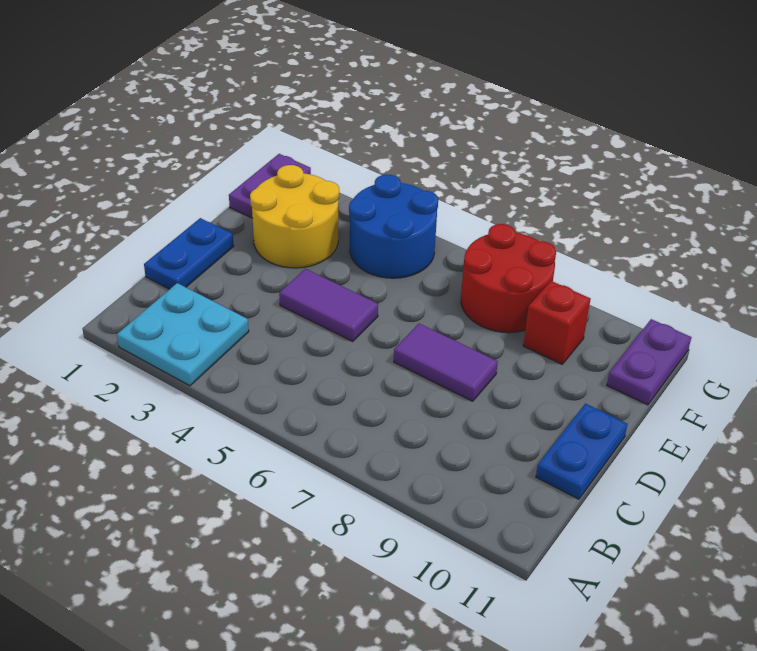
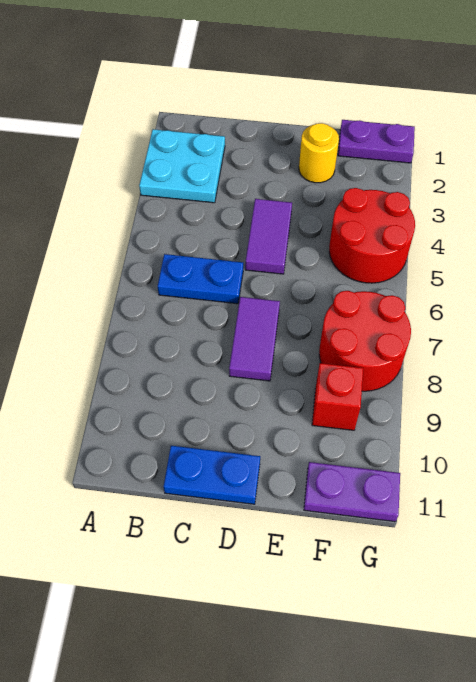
blue plate C1:D1 level 1 -> blue plate B6:C6 level 1
yellow round brick E2:F3 level 1 -> yellow round brick E2 level 1
blue round brick F4:G5 level 1 -> red round brick F4:G5 level 1

